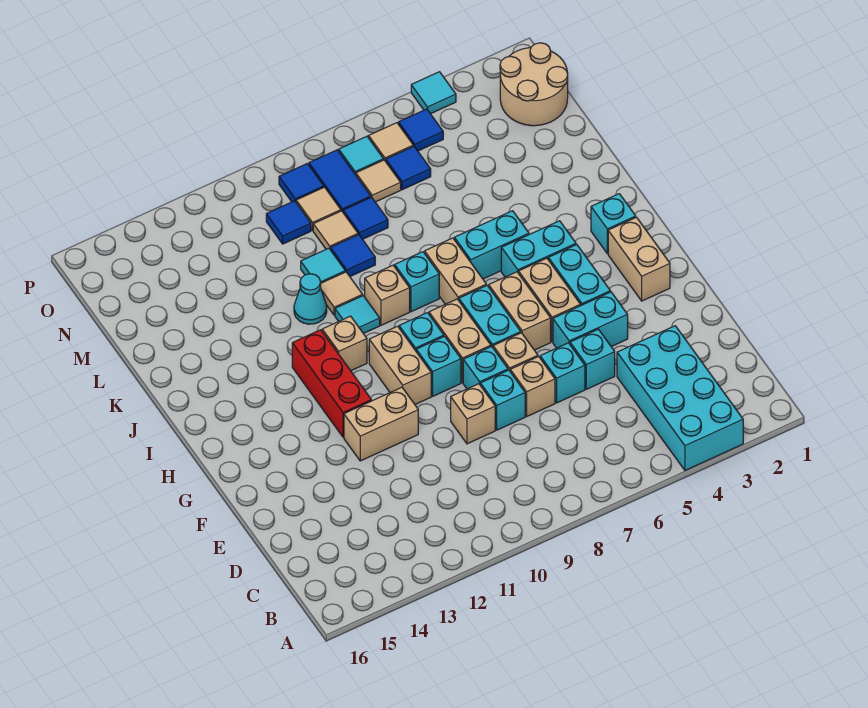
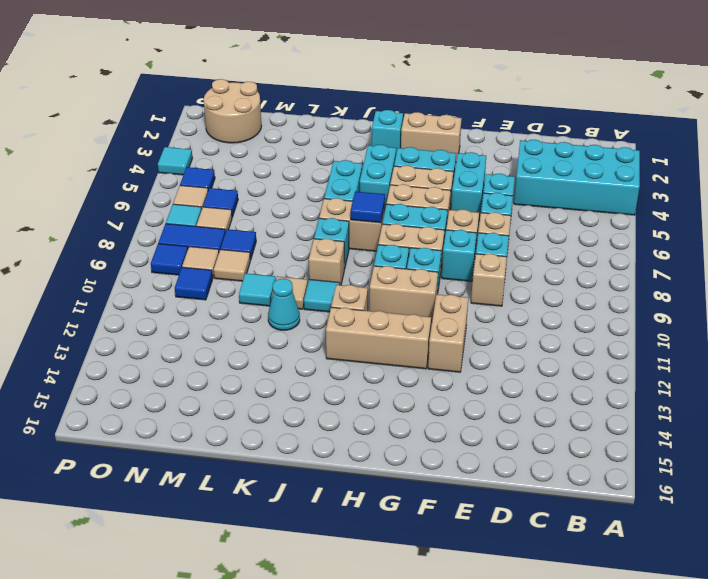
red brick G12:I12 level 1 -> tan brick G12:I12 level 1
blue tile L9 level 1 -> blue tile I7 level 2

